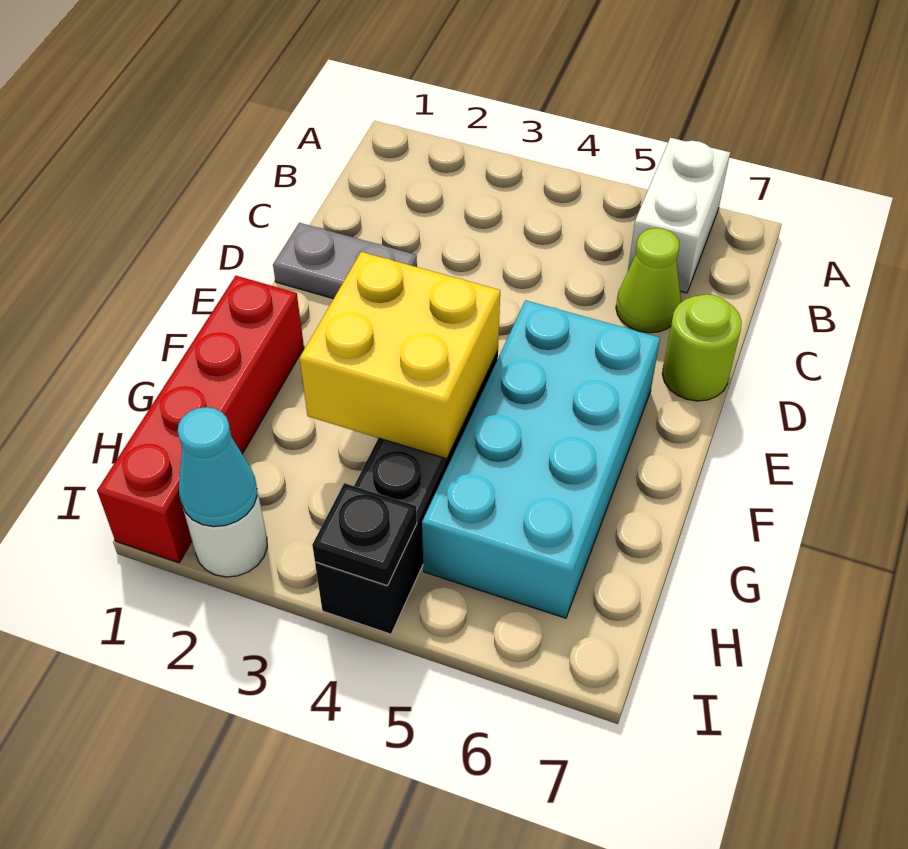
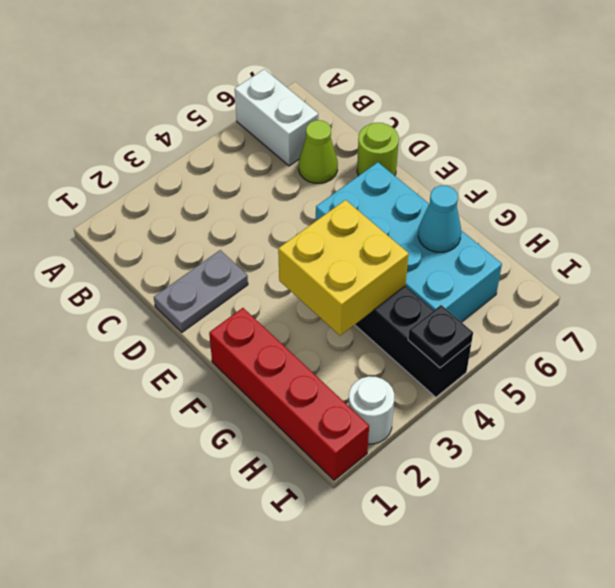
cyan cone I2 level 2 -> cyan cone G6 level 2

